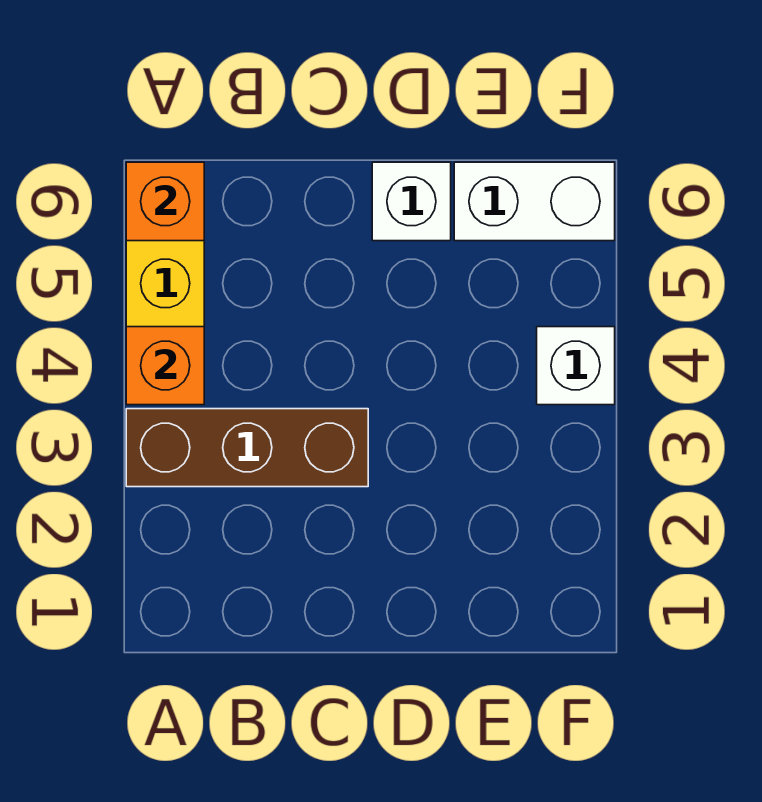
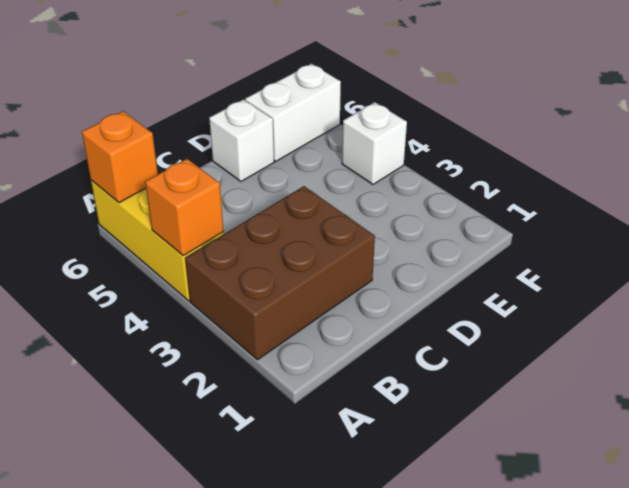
brown brick A3:C3 level 1 -> brown brick A2:C3 level 1

